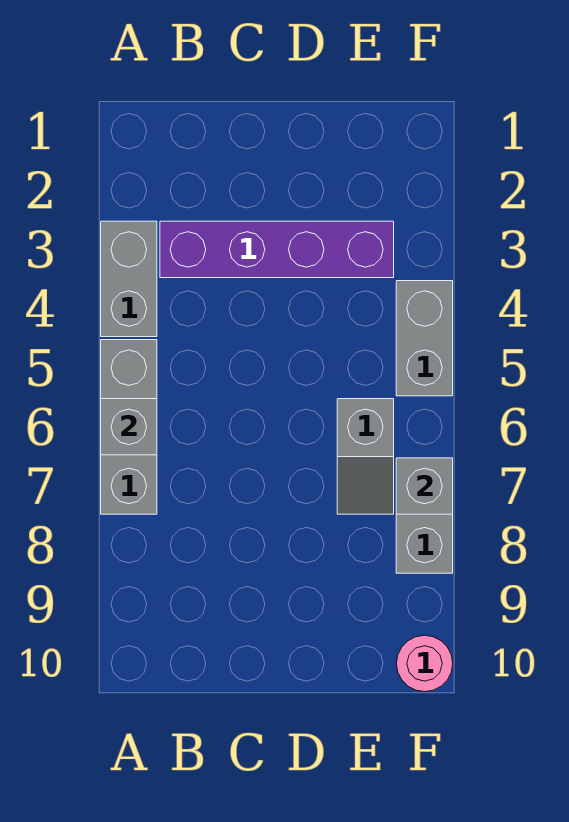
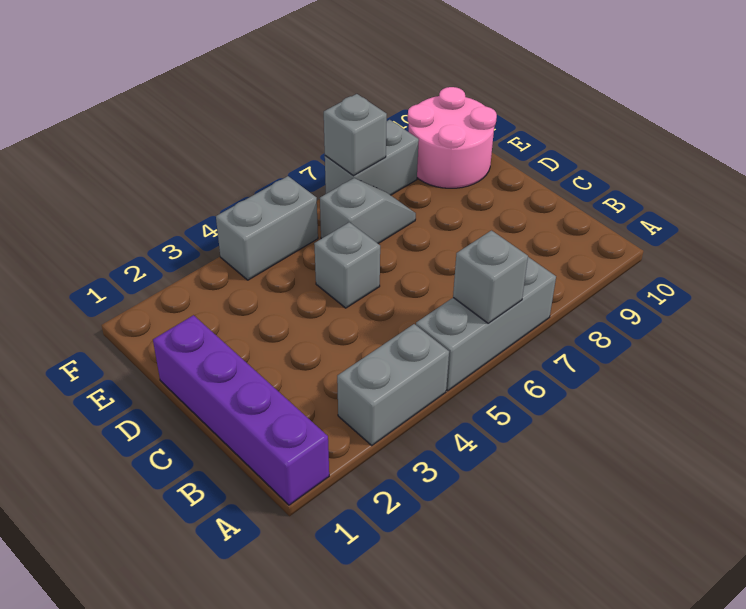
purple brick B3:E3 level 1 -> purple brick A1:D1 level 1
none -> grey brick D5 level 1
pink round brick F10 level 1 -> pink round brick E9:F10 level 1

